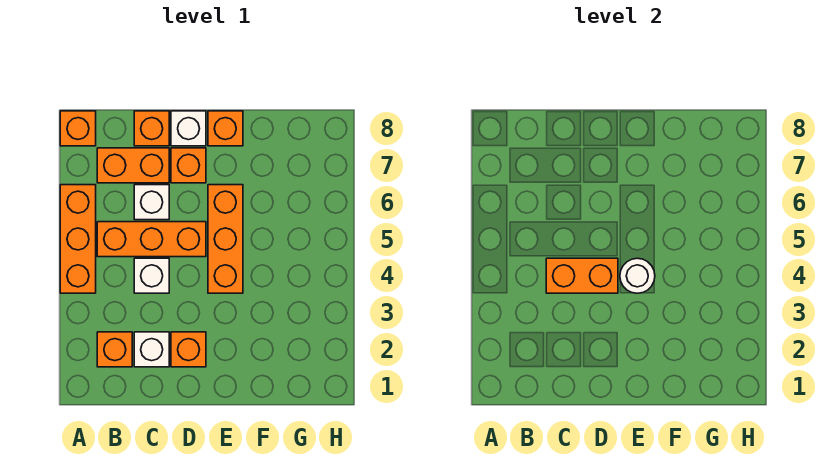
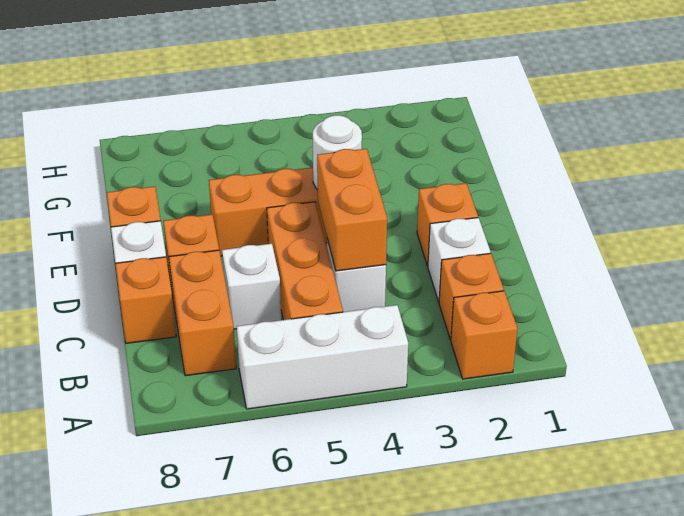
orange brick A4:A6 level 1 -> white brick A4:A6 level 1
orange brick A8 level 1 -> orange brick A2 level 1

